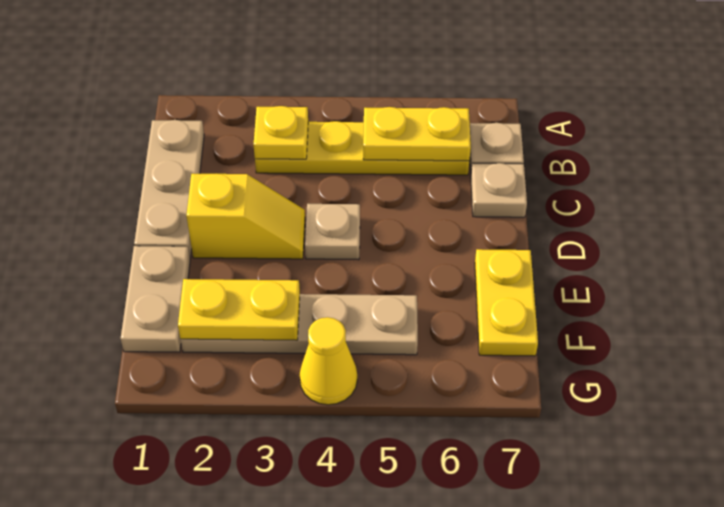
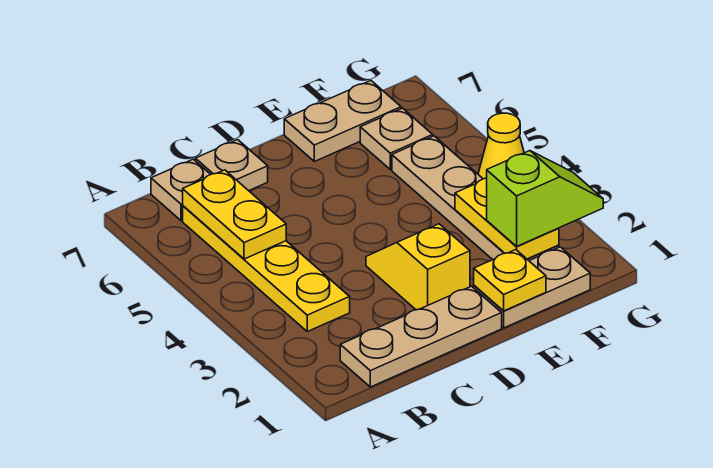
yellow plate B3 level 2 -> yellow plate E1 level 2
tan plate D4 level 1 -> tan plate F6 level 1
yellow plate E7:F7 level 1 -> tan plate E7:F7 level 1
none -> lime slope F2:G2 level 3 top F

